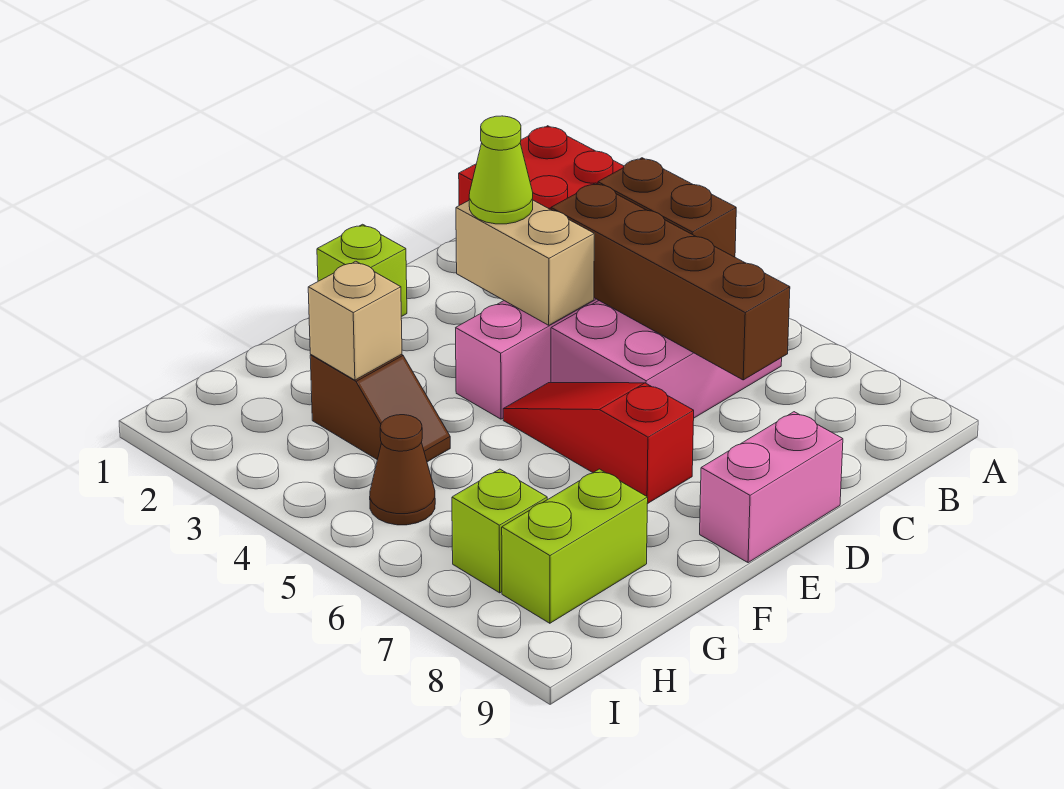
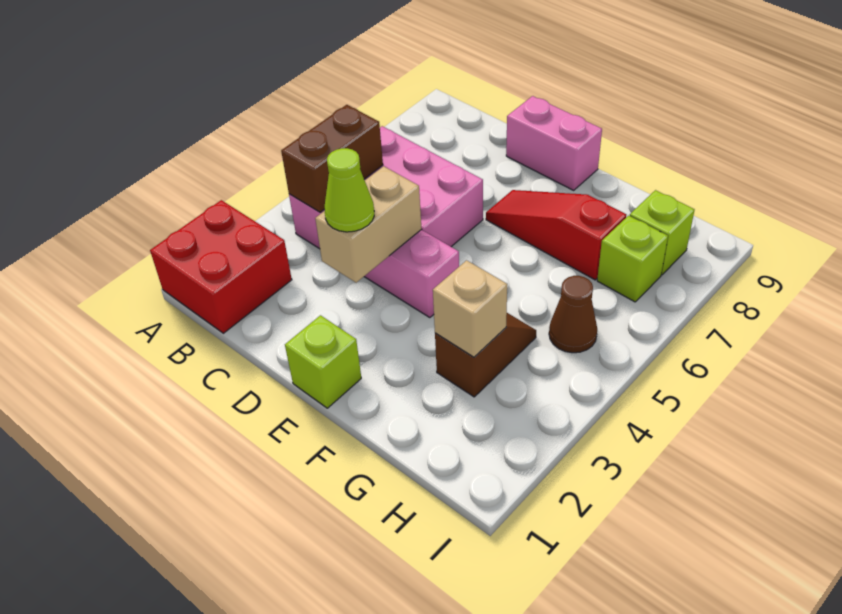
brown brick C4:C7 level 2 -> none
red slope E5:E7 level 1 top 7 -> red slope E7:G7 level 1 top G
lime brick G8:H8 level 1 -> lime brick H8 level 1

